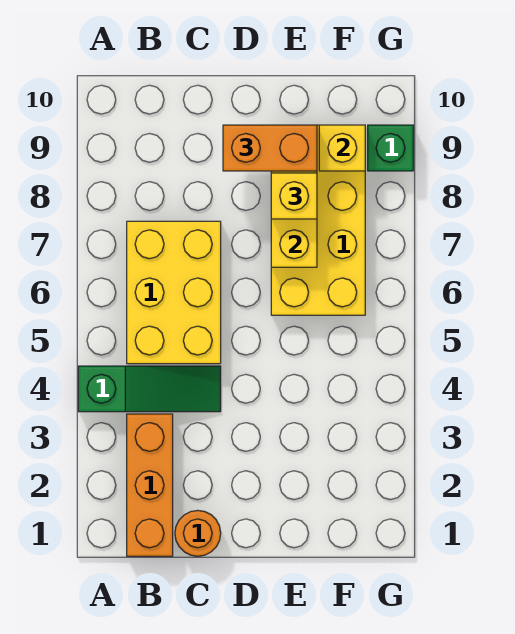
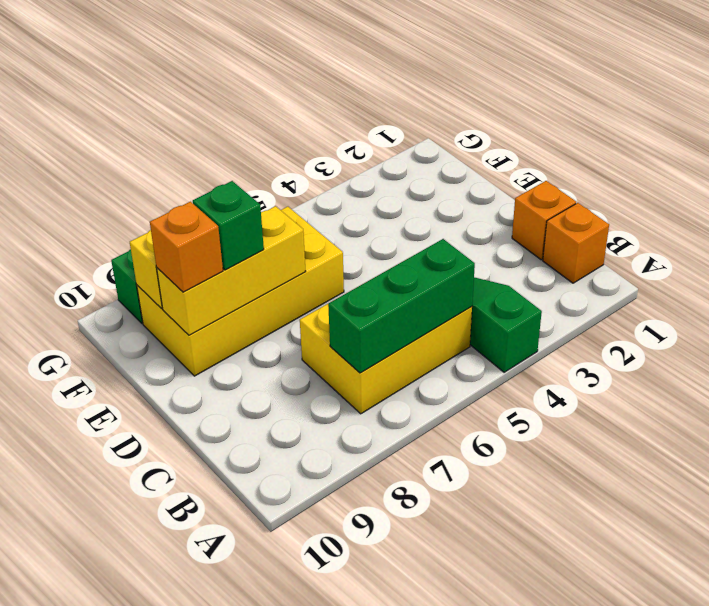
orange brick B1:B3 level 1 -> orange brick B1 level 1
none -> green brick B5:B7 level 2
orange round brick C1 level 1 -> orange brick C1 level 1
orange brick D9:E9 level 3 -> orange brick E9 level 3
yellow brick E8 level 3 -> green brick E8 level 3

